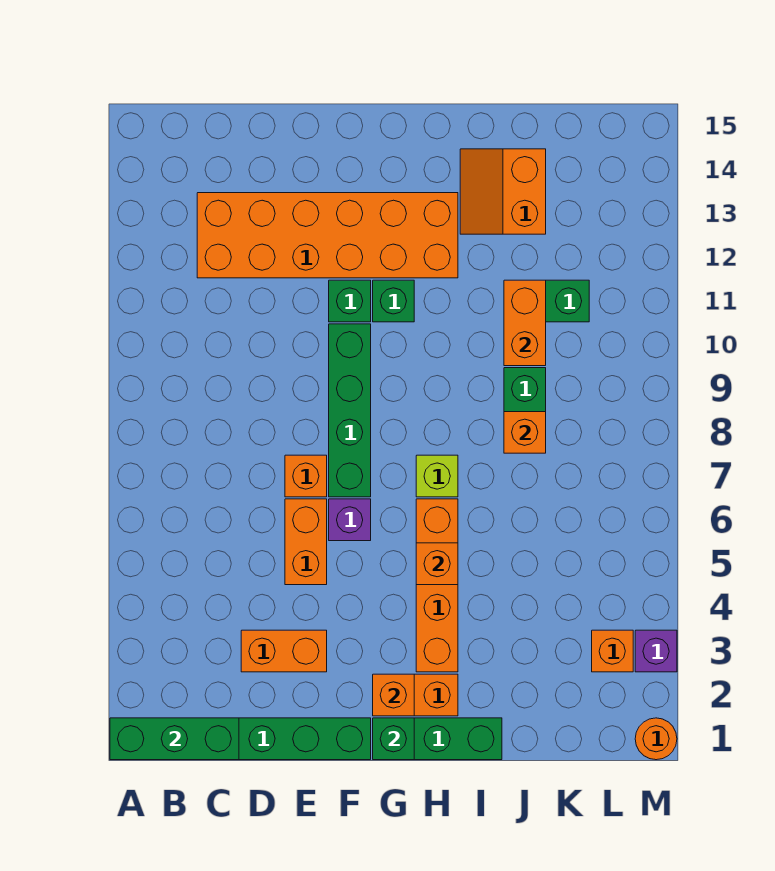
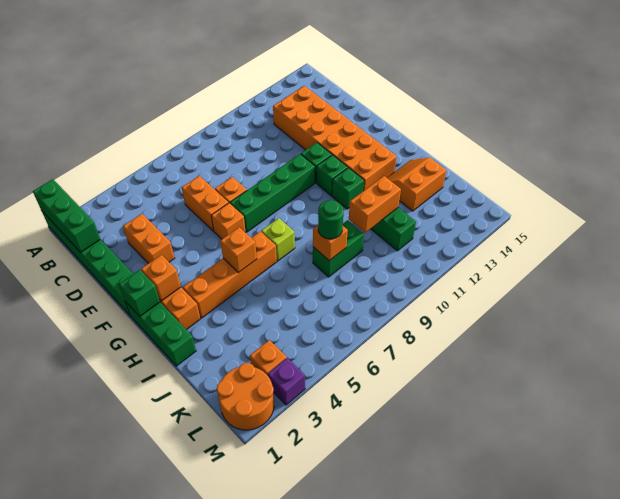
orange brick E5:E6 level 1 -> orange brick D6:E6 level 1
purple brick F6 level 1 -> orange brick F6 level 1
none -> green brick H11 level 1
none -> green round brick J8 level 3
orange round brick M1 level 1 -> orange round brick L1:M2 level 1

